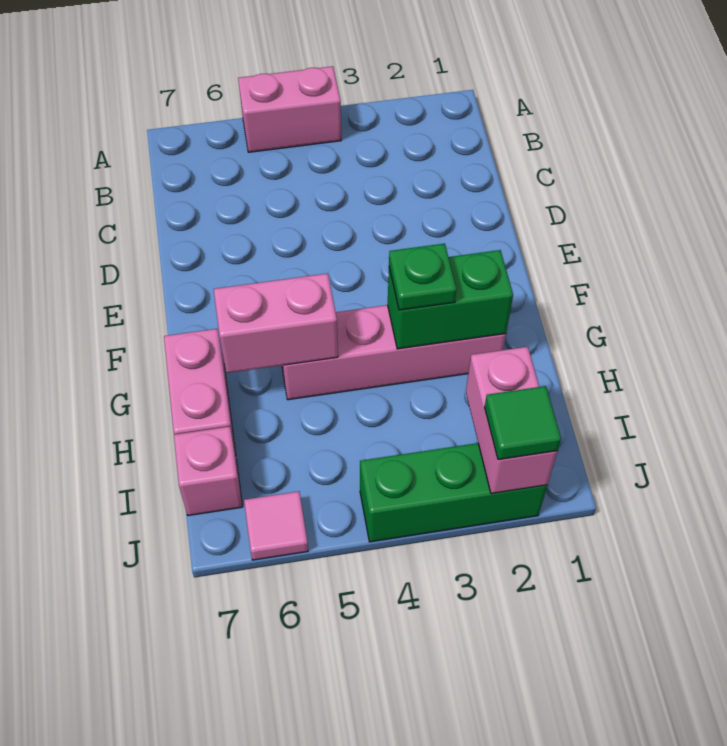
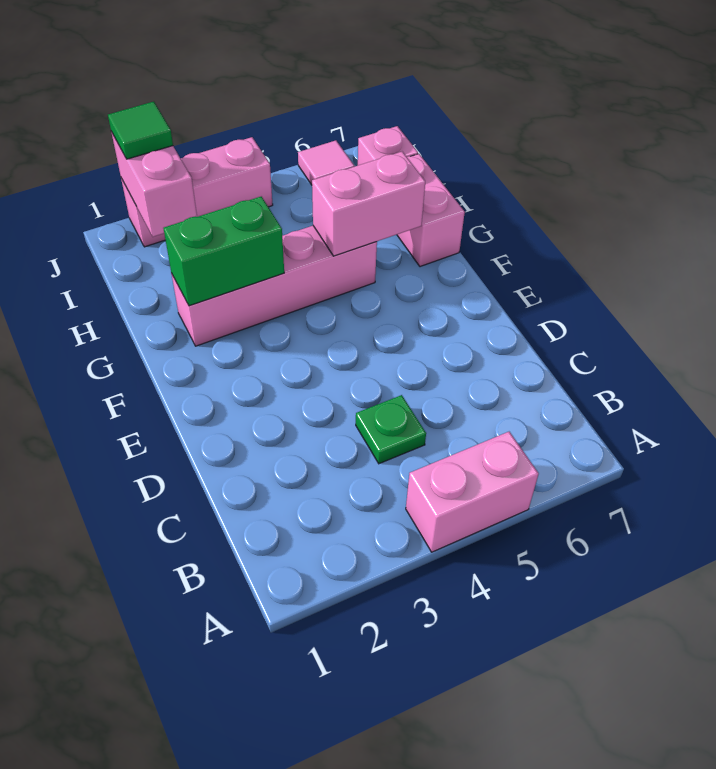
green plate G3 level 3 -> green plate C4 level 1
green brick J2:J4 level 1 -> pink brick J2:J4 level 1

